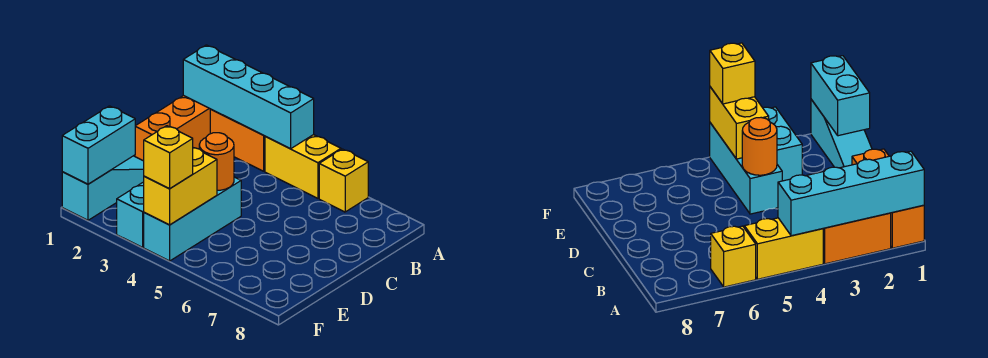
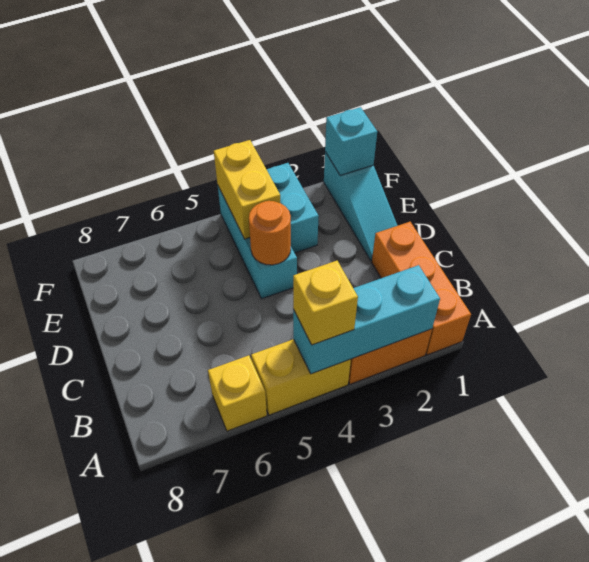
cyan brick A1:A4 level 2 -> cyan brick A2:A4 level 2
cyan brick E1:F1 level 2 -> cyan brick F1 level 2
yellow brick F4 level 3 -> yellow brick A4 level 3

